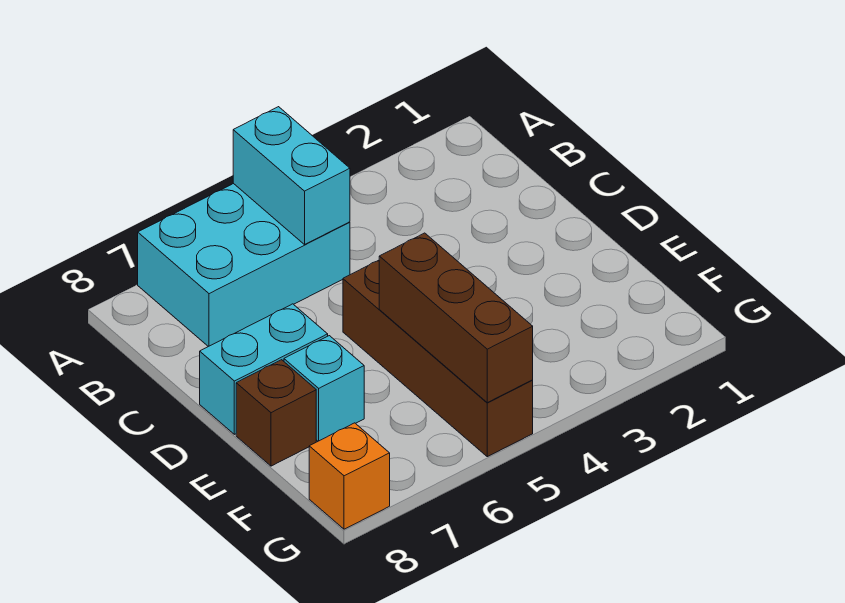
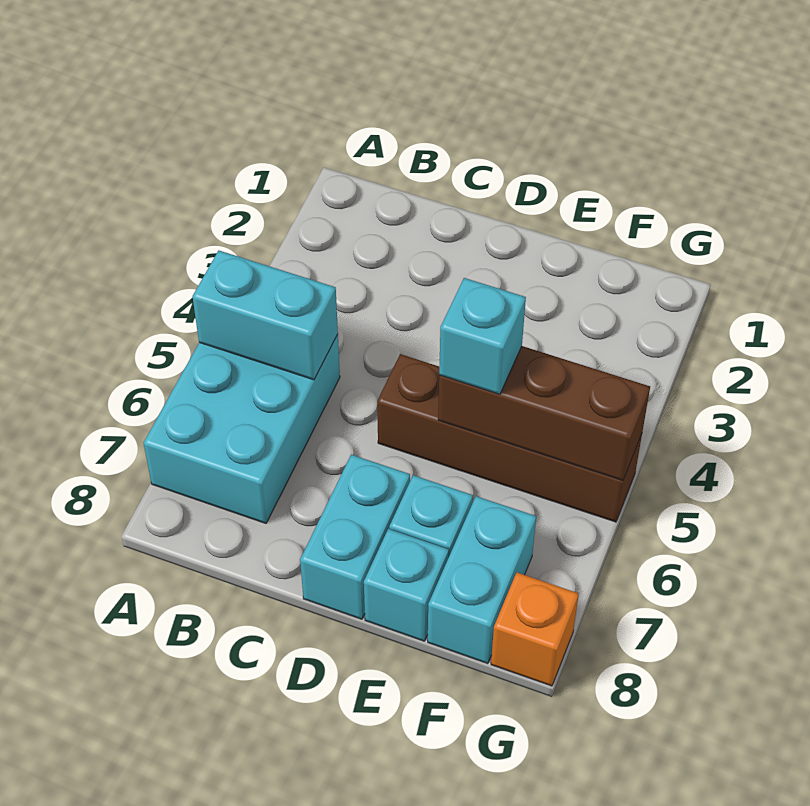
none -> cyan brick E5 level 3
brown brick E8 level 1 -> cyan brick E8 level 1
none -> cyan brick F7:F8 level 1

